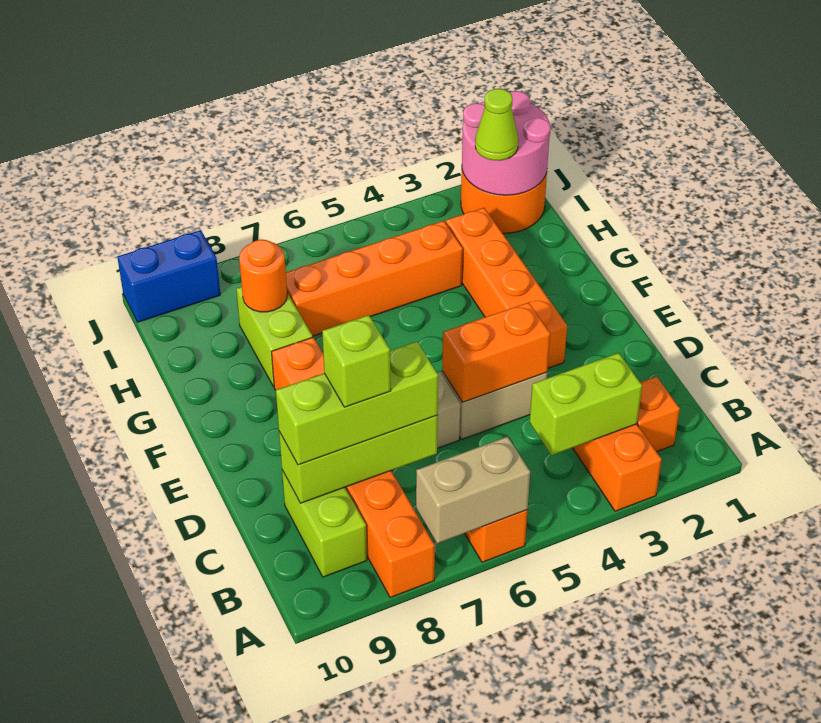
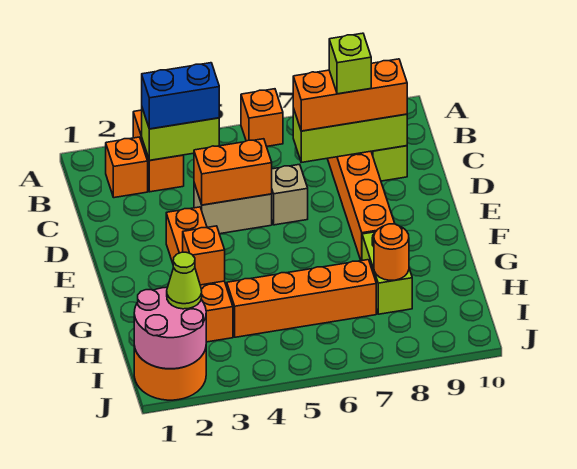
tan brick A6:A7 level 2 -> none
lime brick C7:C9 level 3 -> orange brick C7:C9 level 3
none -> orange brick G3 level 2
blue brick J9:J10 level 1 -> blue brick B3:B4 level 3

